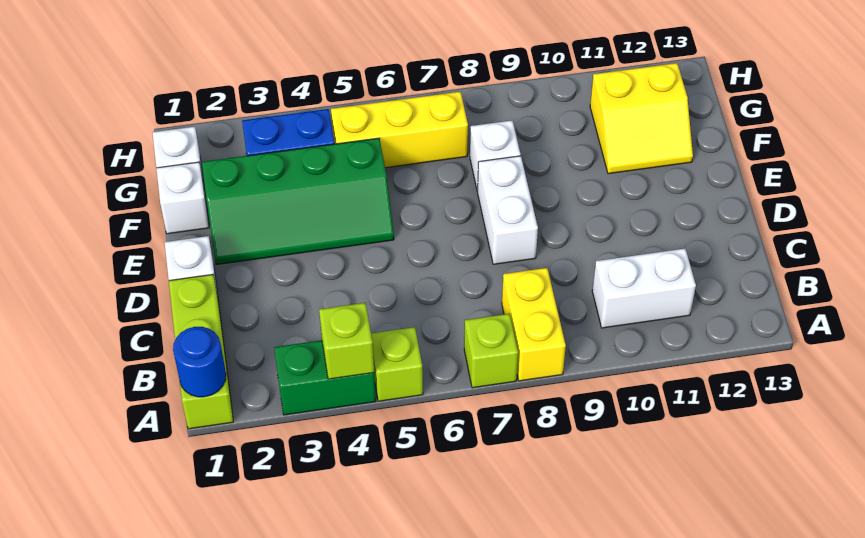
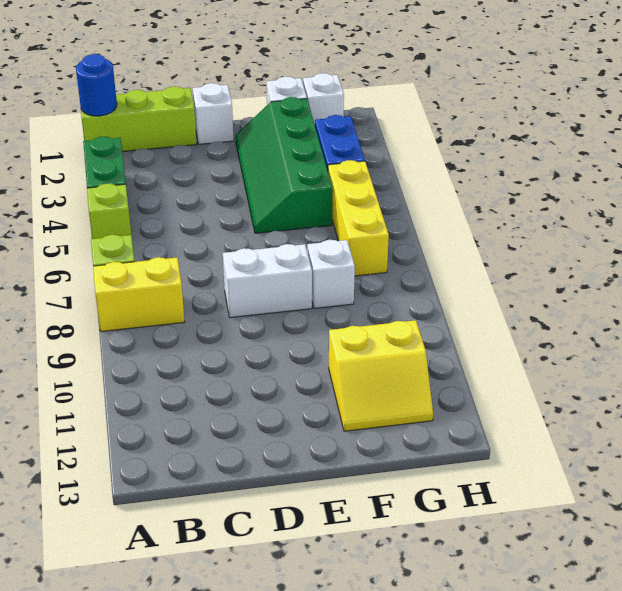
lime brick A4 level 2 -> none
white brick B10:B11 level 1 -> none
yellow slope F11:G12 level 1 top G -> yellow slope F11:G12 level 1 top 11

